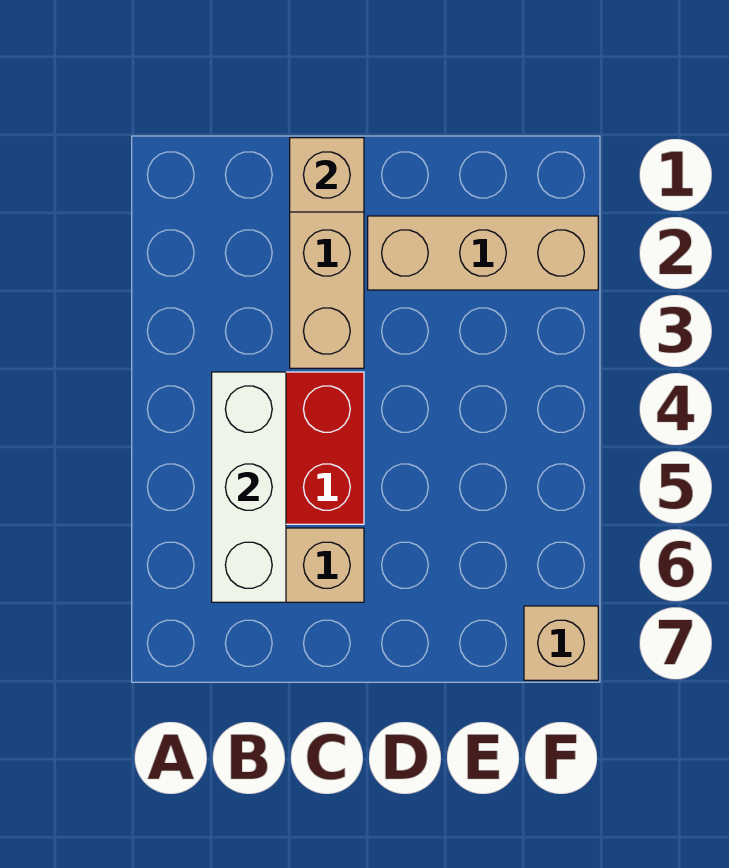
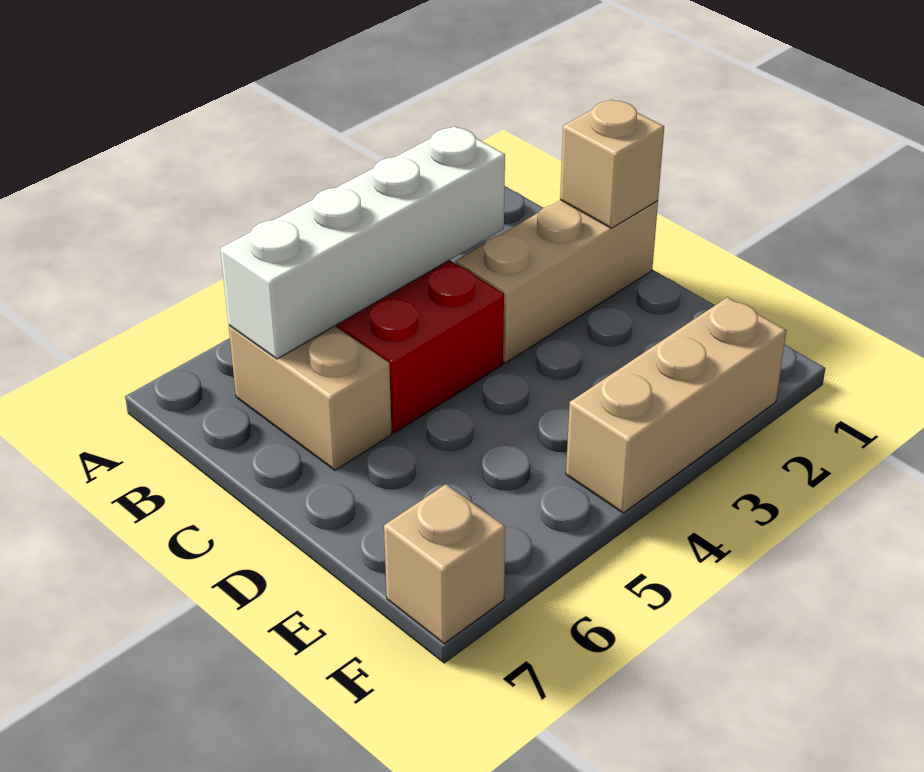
white brick B4:B6 level 2 -> white brick B3:B6 level 2
tan brick D2:F2 level 1 -> tan brick F2:F4 level 1

